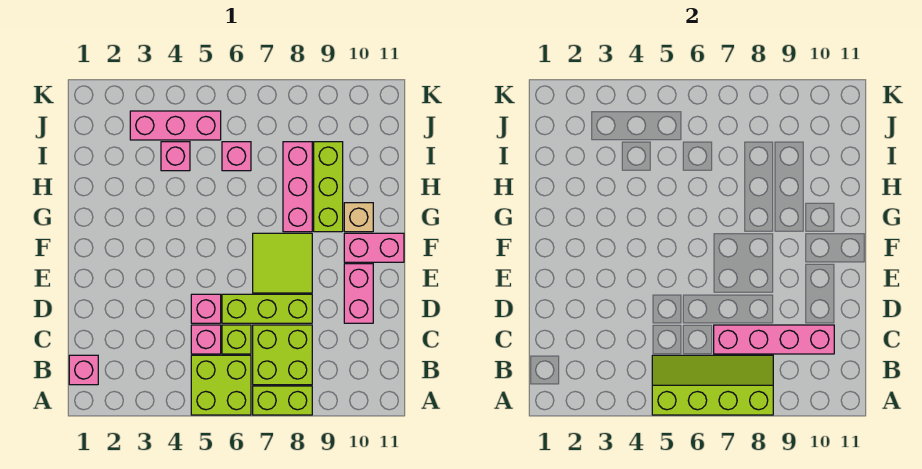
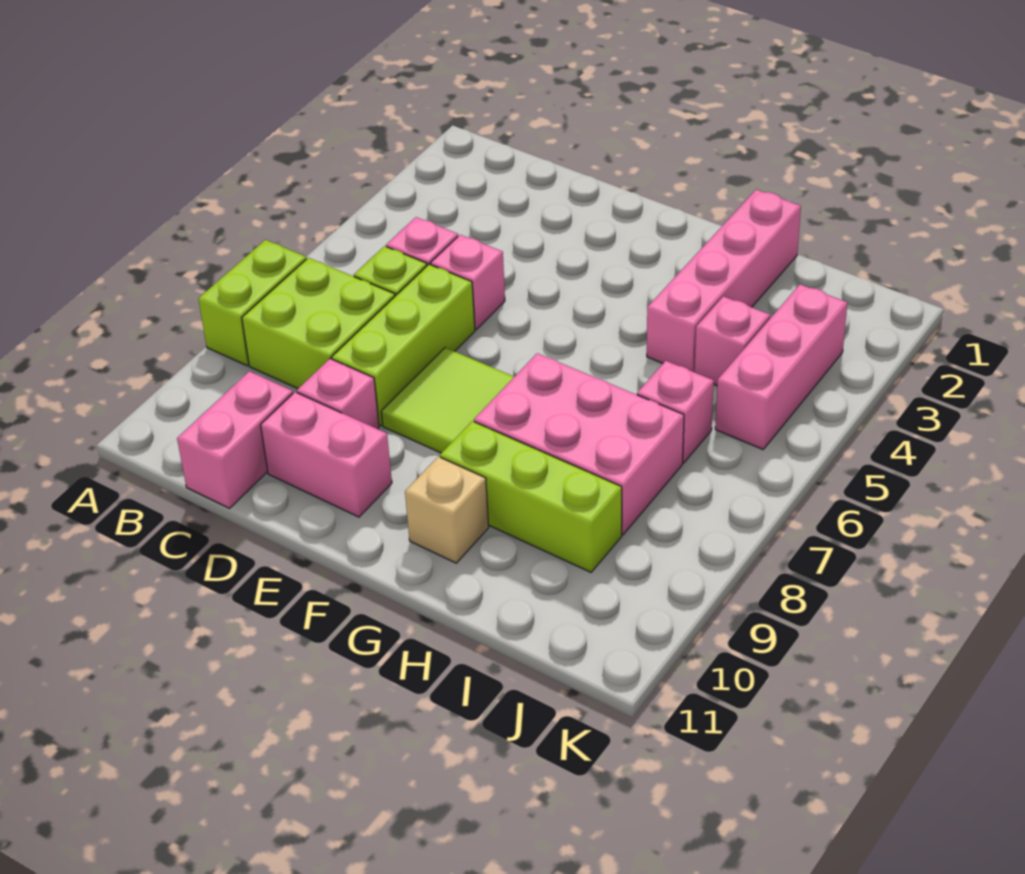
lime brick A5:B6 level 1 -> none
lime slope A5:B8 level 2 top A -> none
pink brick B1 level 1 -> pink brick D9 level 1
pink brick C7:C10 level 2 -> pink brick H1:H4 level 1
pink brick F10:F11 level 1 -> pink brick C10:C11 level 1
pink brick G8:I8 level 1 -> pink brick G7:I8 level 1

